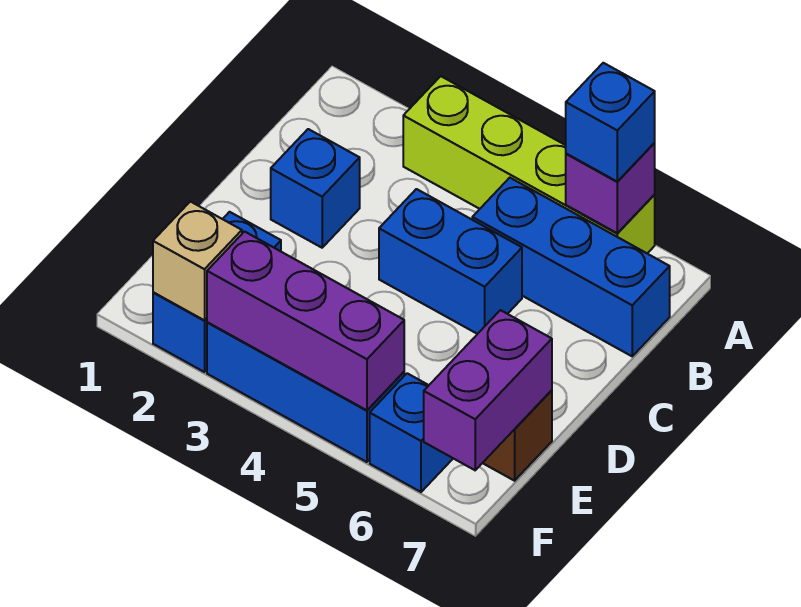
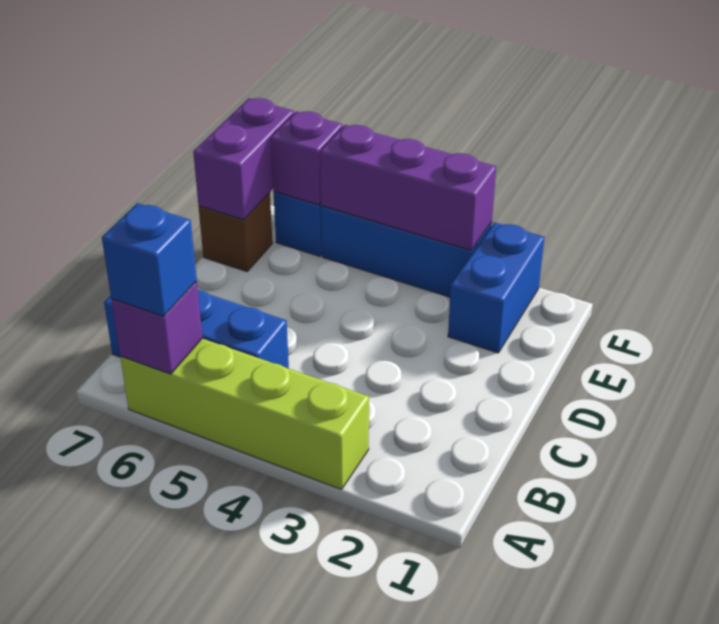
blue brick C2 level 1 -> none
blue brick C4:C5 level 1 -> none
tan brick F2 level 2 -> none
none -> purple brick F6 level 2

